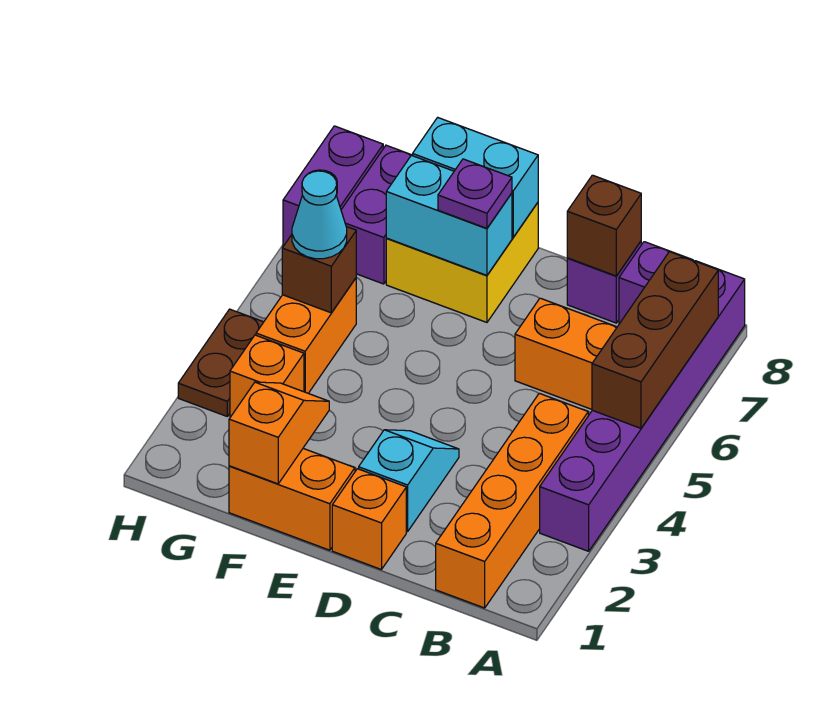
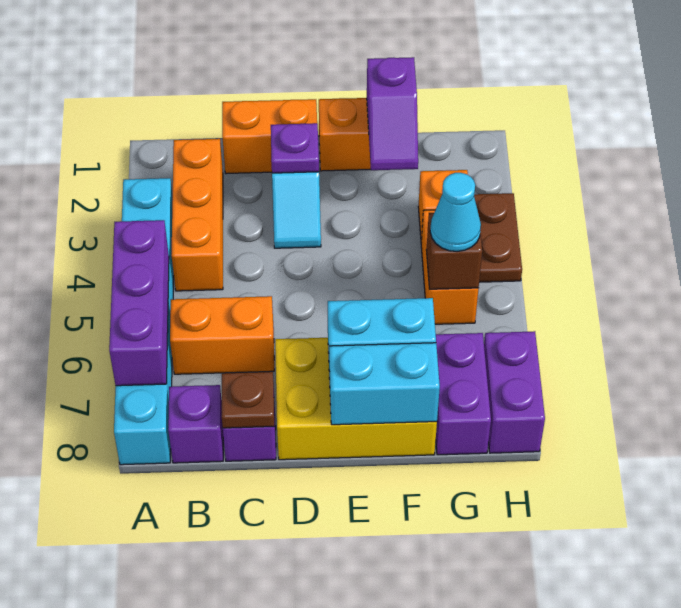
purple brick A3:A8 level 1 -> cyan brick A3:A8 level 1
brown brick A5:A7 level 2 -> purple brick A5:A7 level 2
orange brick B1:B4 level 1 -> orange brick B2:B4 level 1
brown brick C8 level 2 -> brown plate C8 level 2
orange brick D1 level 1 -> orange brick C1:D1 level 1
yellow brick E7:F8 level 1 -> yellow brick D7:F8 level 1
purple plate E7 level 3 -> purple plate D2 level 2
orange slope F1:F2 level 2 top 1 -> purple slope F1:F2 level 2 top 1

